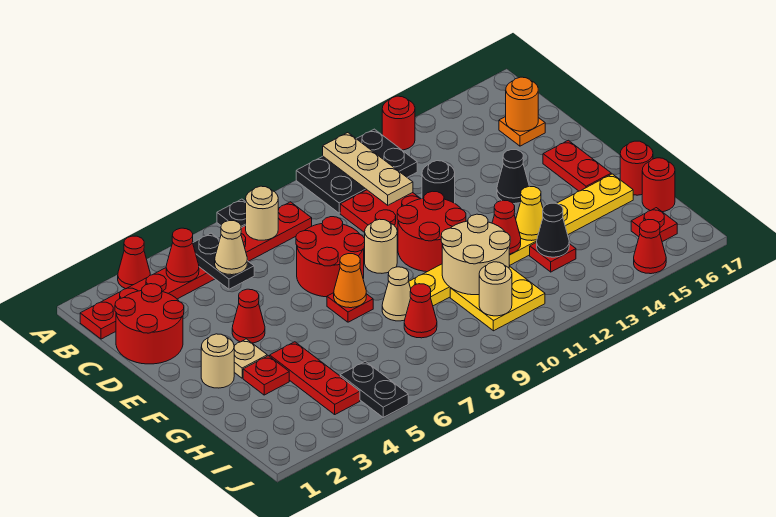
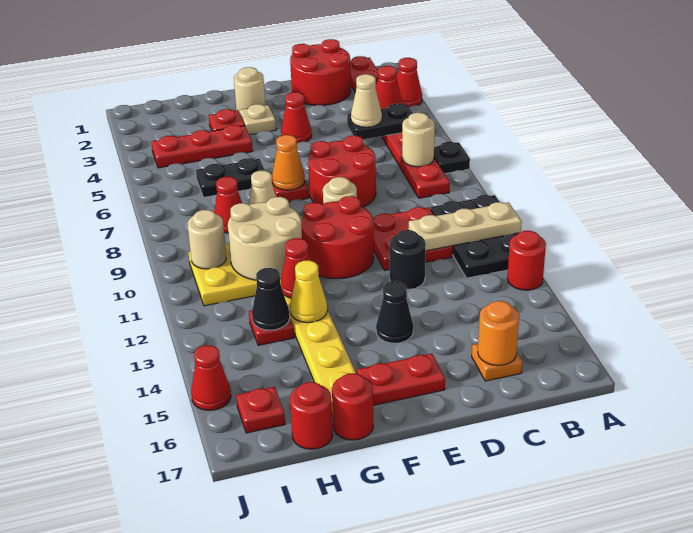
black plate I5:J5 level 1 -> black plate G6:H6 level 1

